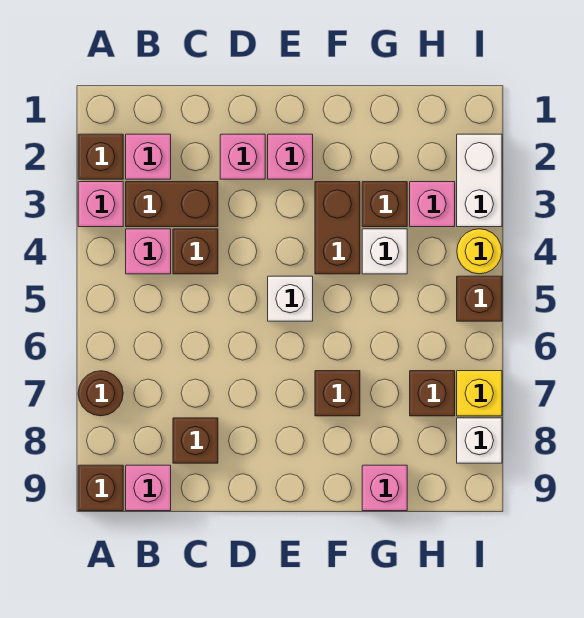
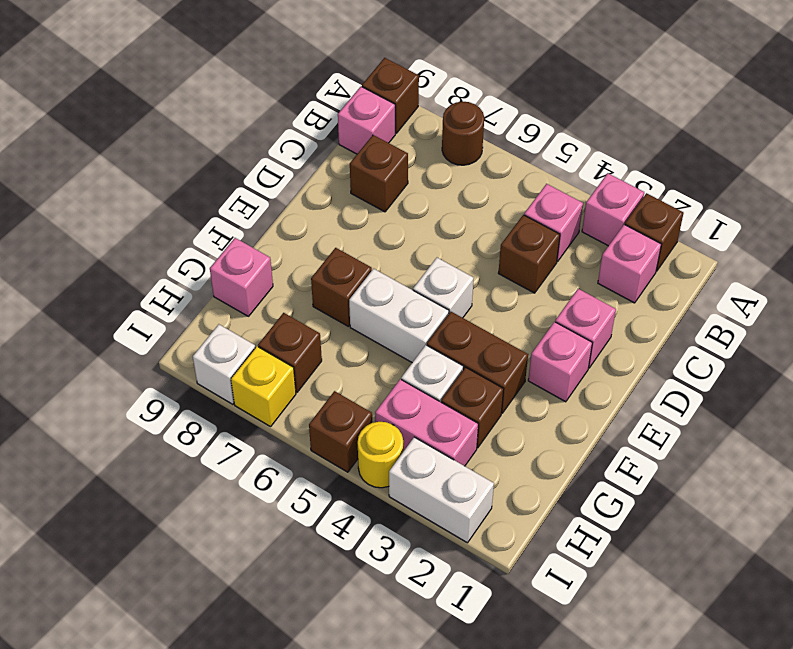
brown brick B3:C3 level 1 -> none
none -> white brick F5:F6 level 1
pink brick H3 level 1 -> pink brick H3:H4 level 1

